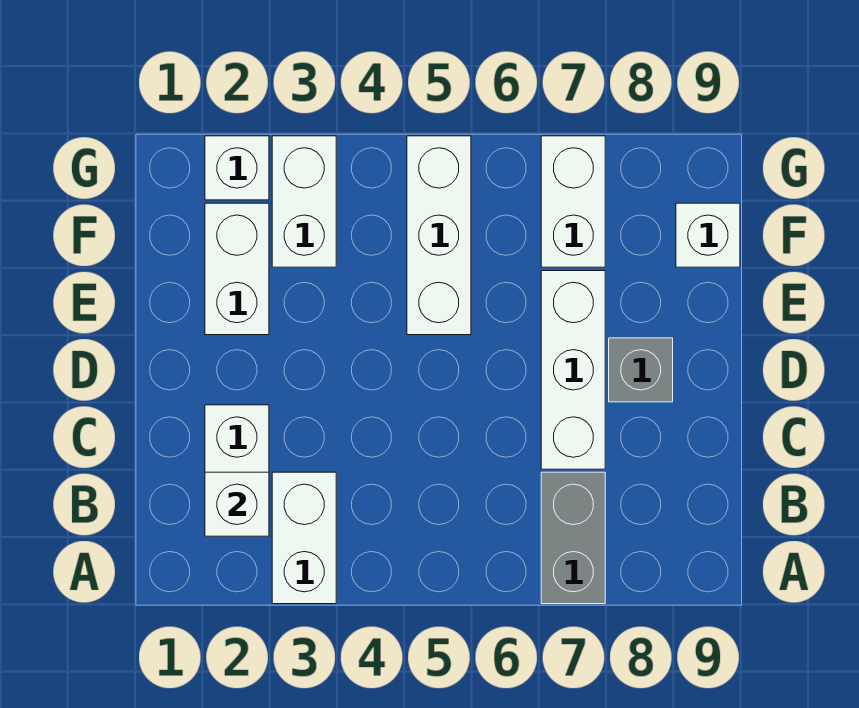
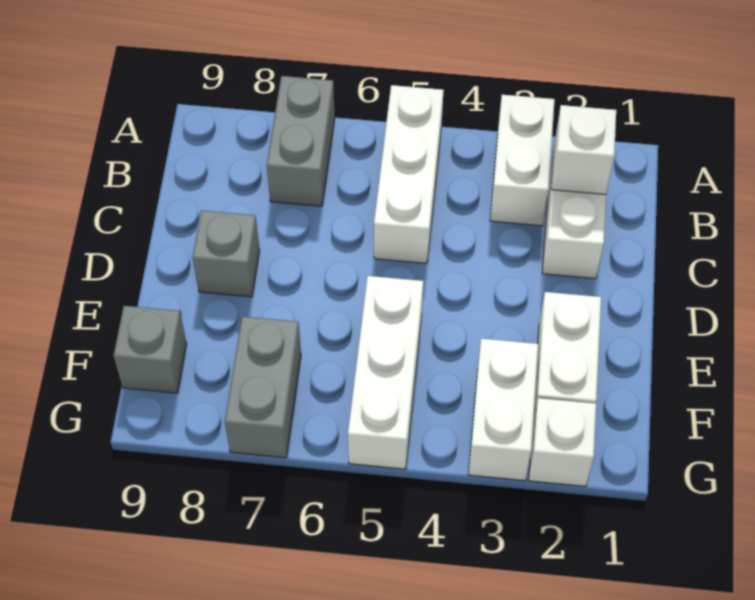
white brick C7:E7 level 1 -> white brick A5:C5 level 1
white brick F7:G7 level 1 -> grey brick F7:G7 level 1
white brick F9 level 1 -> grey brick F9 level 1

